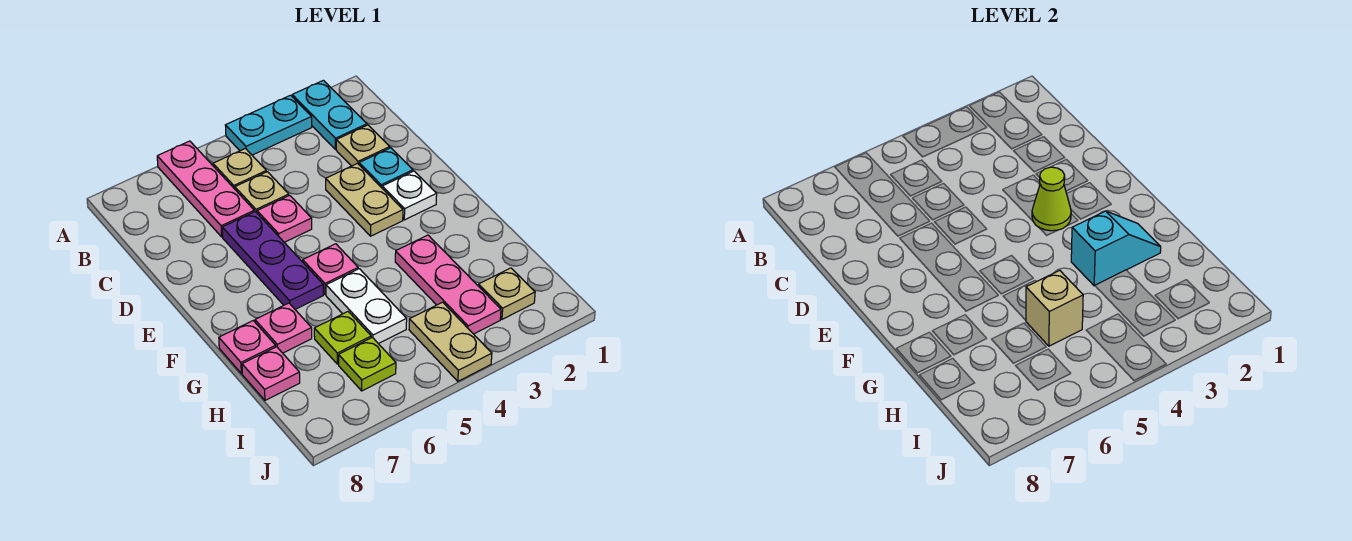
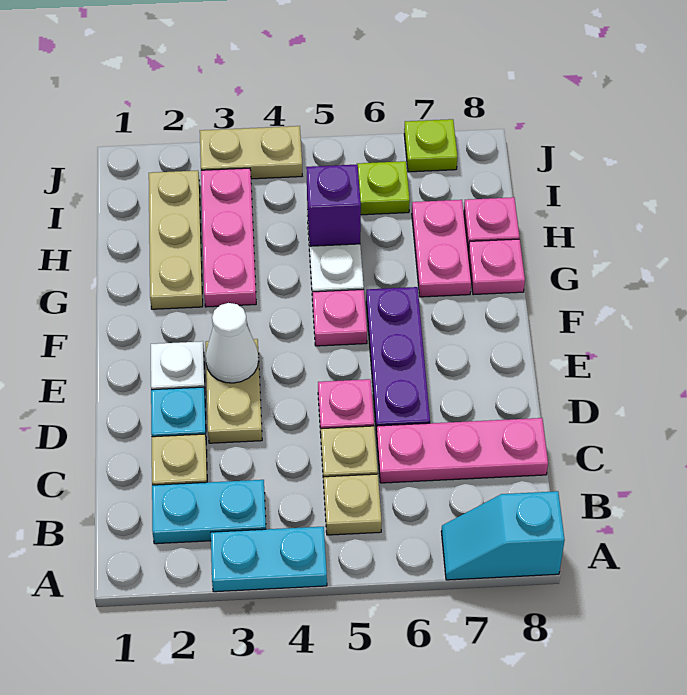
cyan plate A2:B2 level 1 -> cyan plate B2:B3 level 1
pink plate A6:C6 level 1 -> pink plate C6:C8 level 1
lime cone E3 level 2 -> white cone E3 level 2
cyan slope G2:G3 level 2 top 3 -> cyan slope A7:A8 level 1 top 8
pink plate G7 level 1 -> pink plate G7:H7 level 1
tan brick H5 level 2 -> purple brick H5 level 2
lime plate H6 level 1 -> lime plate J7 level 1
tan plate I2 level 1 -> tan plate G2:I2 level 1
tan plate I4:J4 level 1 -> tan plate J3:J4 level 1

